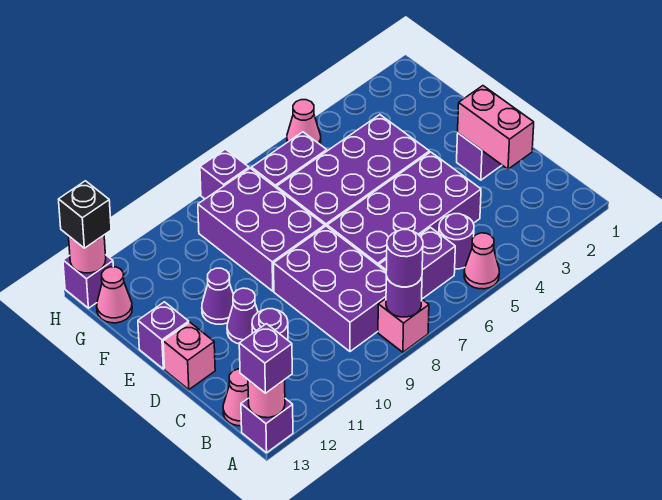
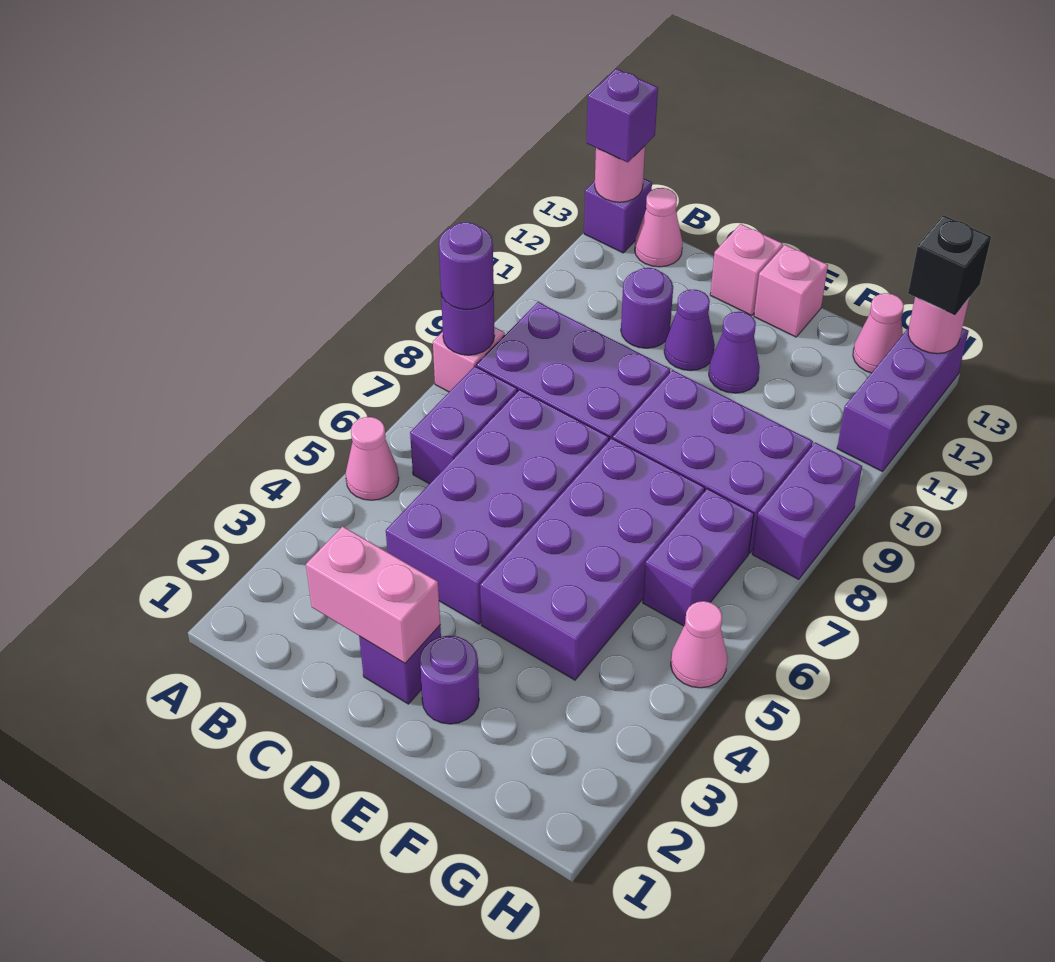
purple round brick B5 level 1 -> purple round brick E2 level 1
purple brick E13 level 1 -> pink brick E13 level 1
purple brick H8 level 1 -> purple brick H8:H9 level 1
purple brick H13 level 1 -> purple brick H11:H13 level 1

